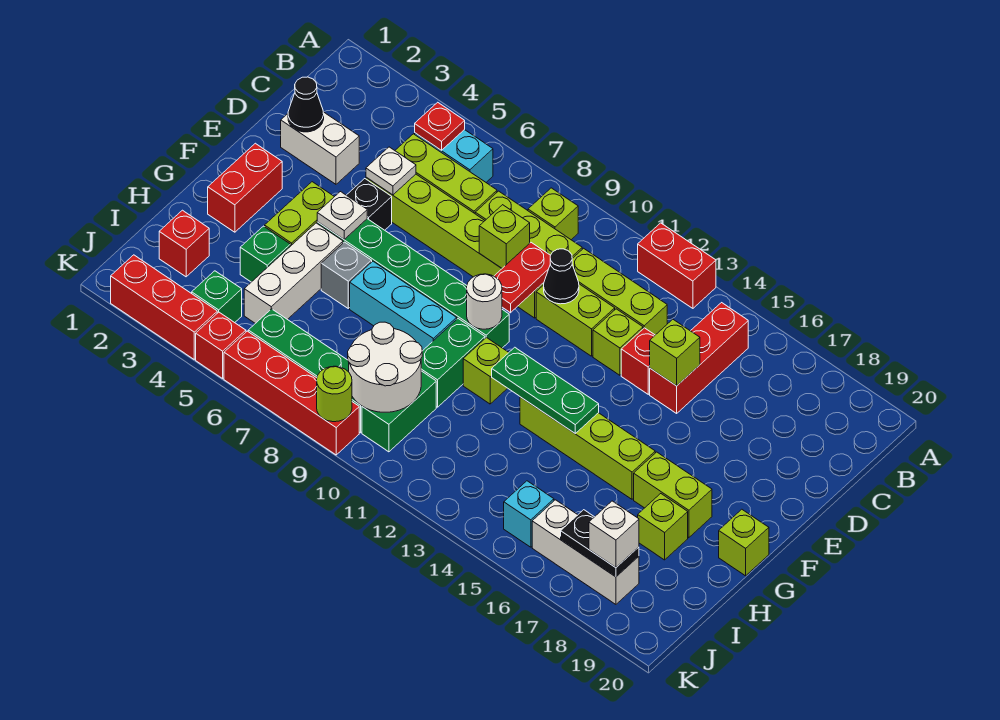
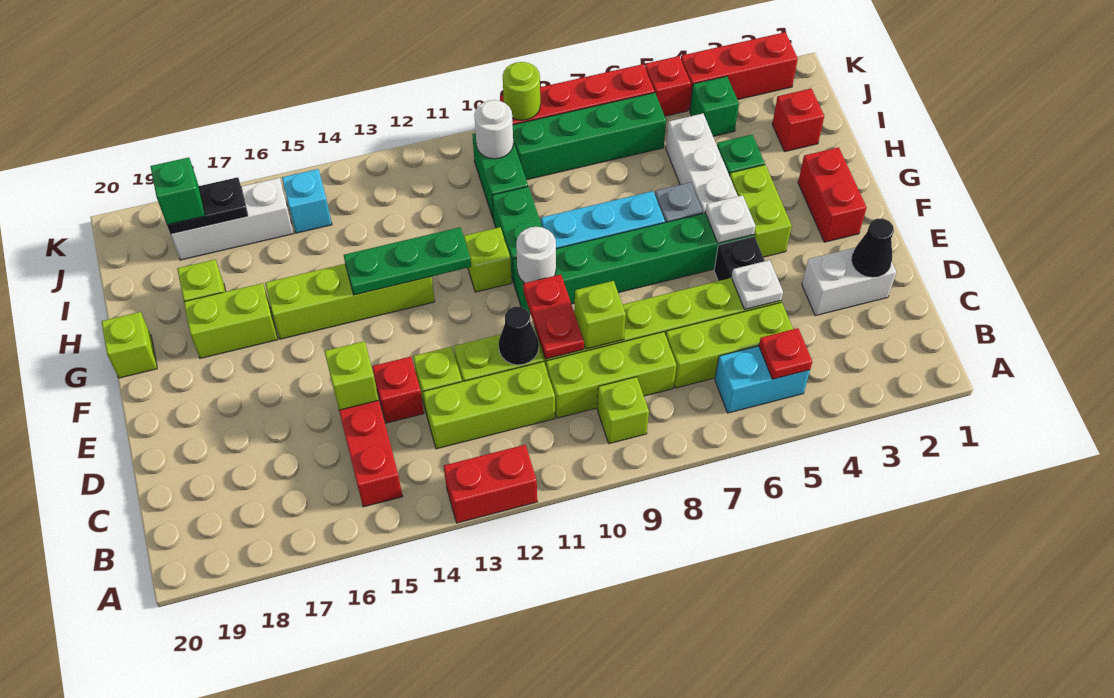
white round brick I9:J10 level 2 -> white round brick J10 level 2
white brick J18 level 3 -> green brick J18 level 3

